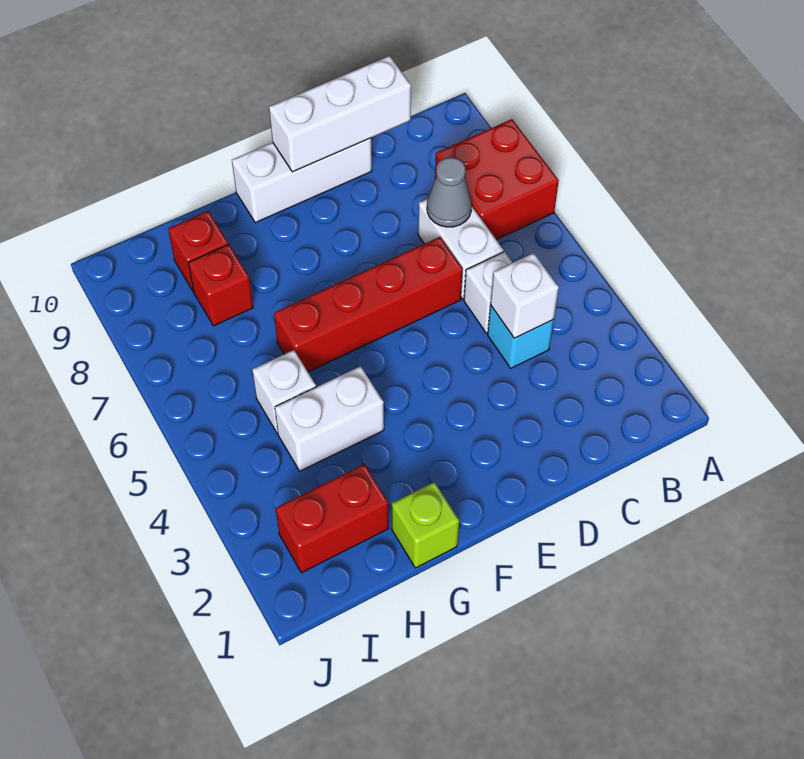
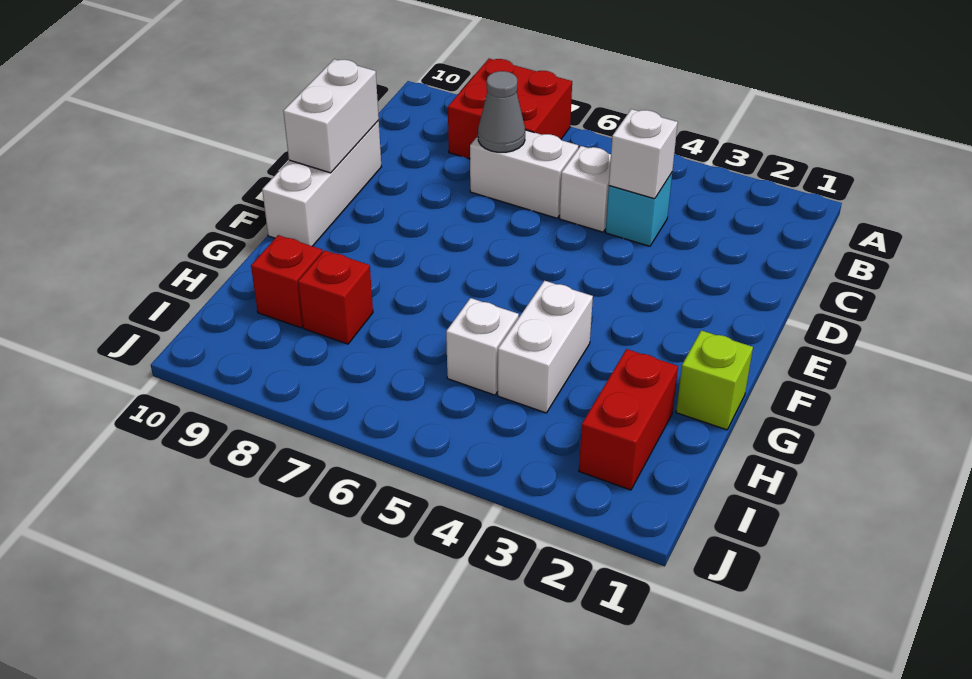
white brick C10:E10 level 2 -> white brick D10:E10 level 2
red brick D6:G6 level 1 -> none

